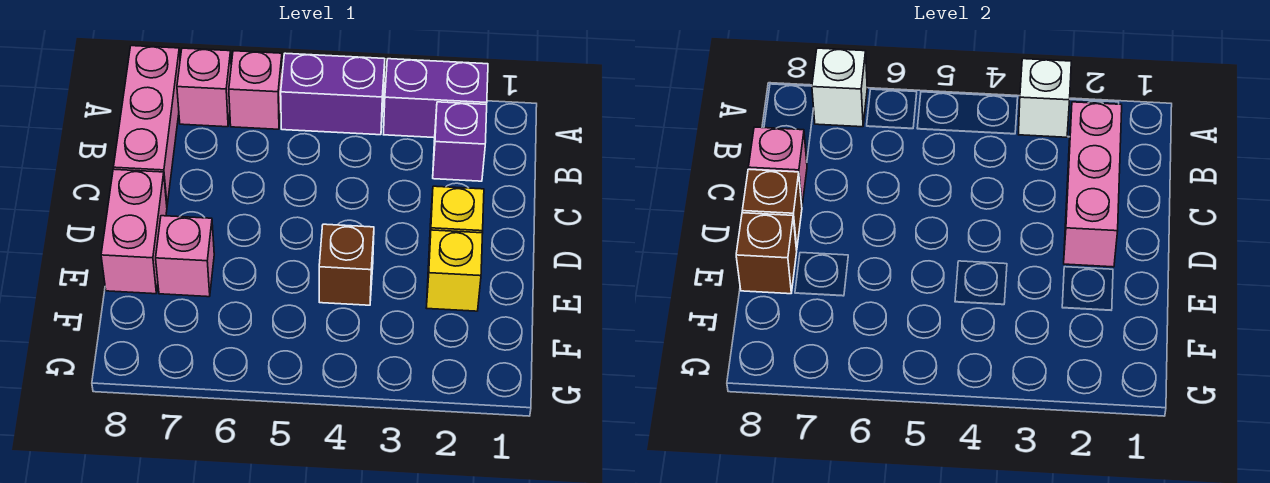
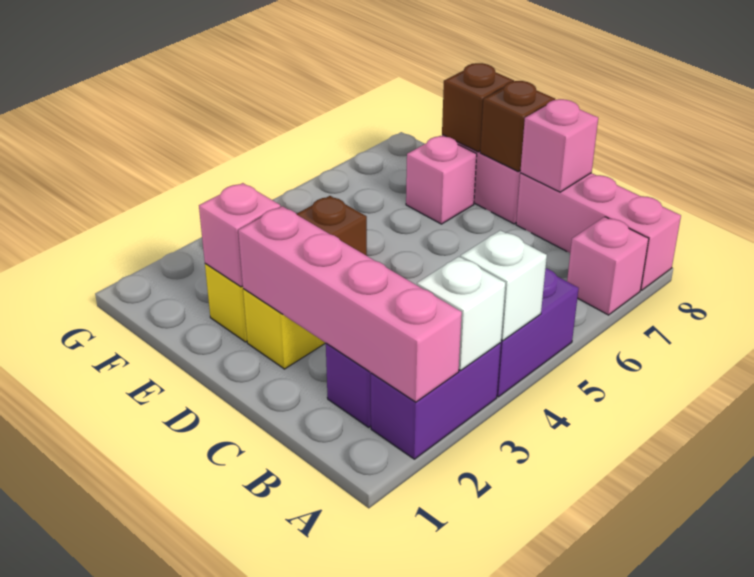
pink brick A6 level 1 -> pink brick E2 level 2
white brick A7 level 2 -> white brick A4 level 2
pink brick B2:D2 level 2 -> pink brick A2:D2 level 2

